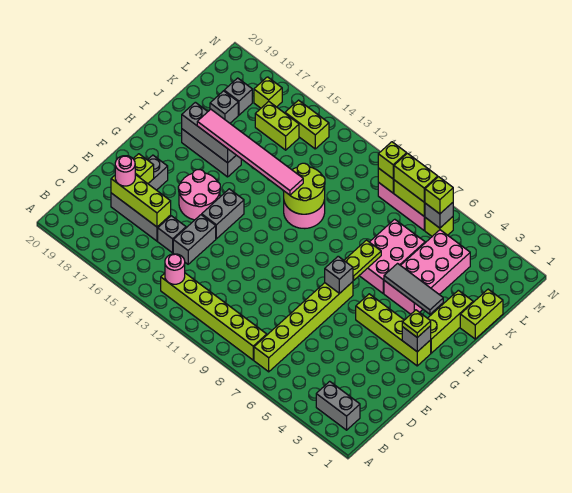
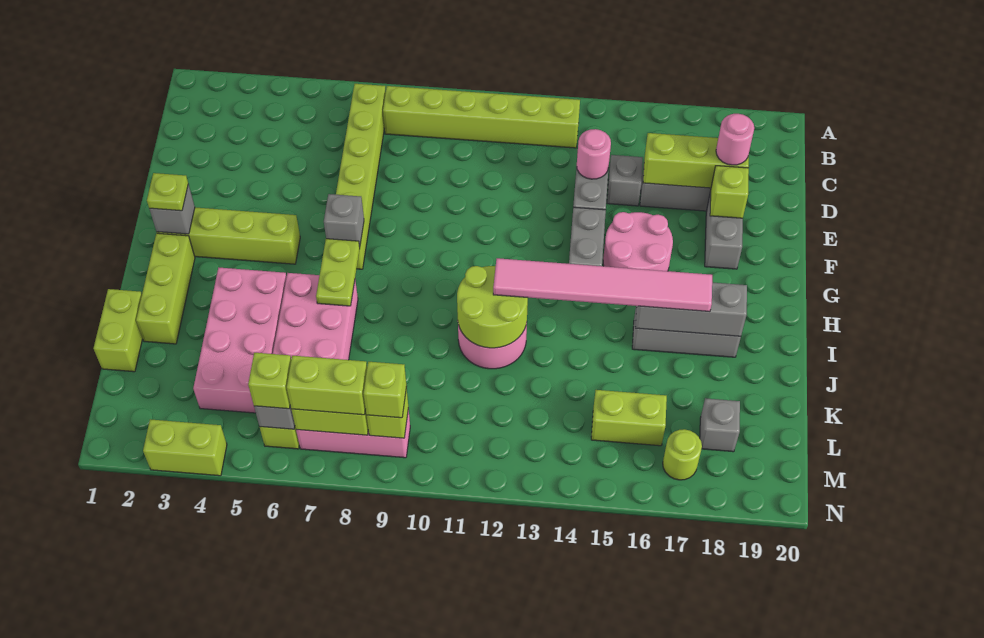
grey brick B2:B3 level 1 -> none
pink round brick B13 level 2 -> pink round brick D14 level 2
grey tile I3:I5 level 2 -> none
grey brick K18 level 1 -> none
lime brick M14:M15 level 1 -> lime brick N3:N4 level 1
lime brick M17 level 1 -> lime round brick M17 level 1

